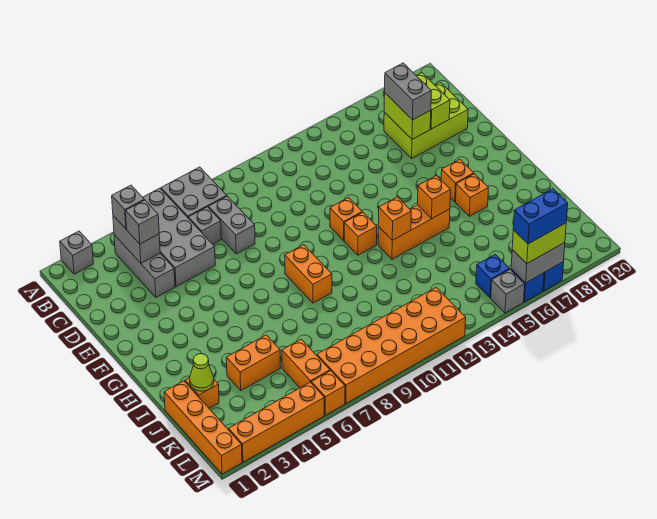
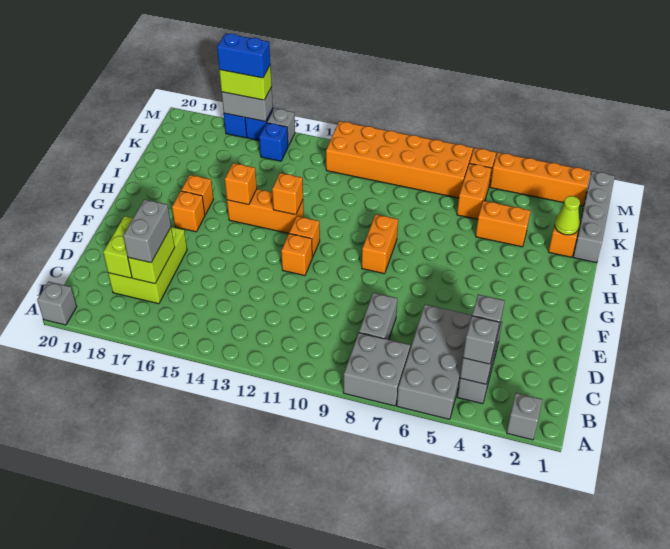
grey brick C7 level 1 -> grey brick A20 level 1
lime brick C17:D19 level 1 -> lime brick C17:E18 level 1
orange brick J1:M1 level 1 -> grey brick J1:M1 level 1

